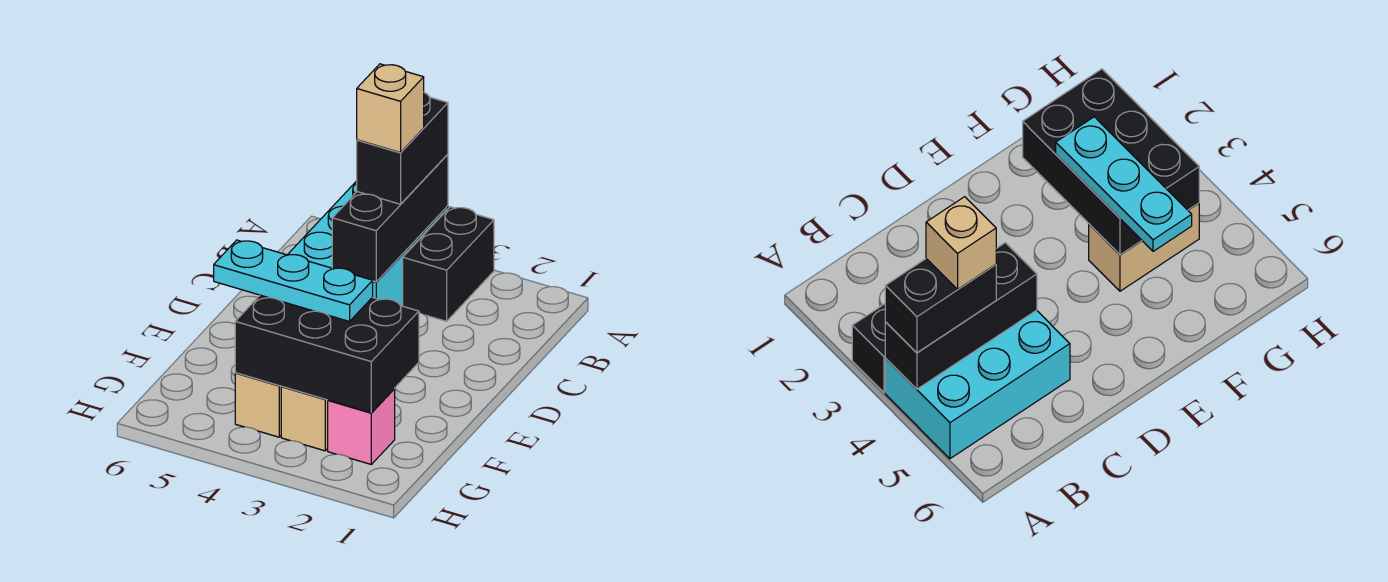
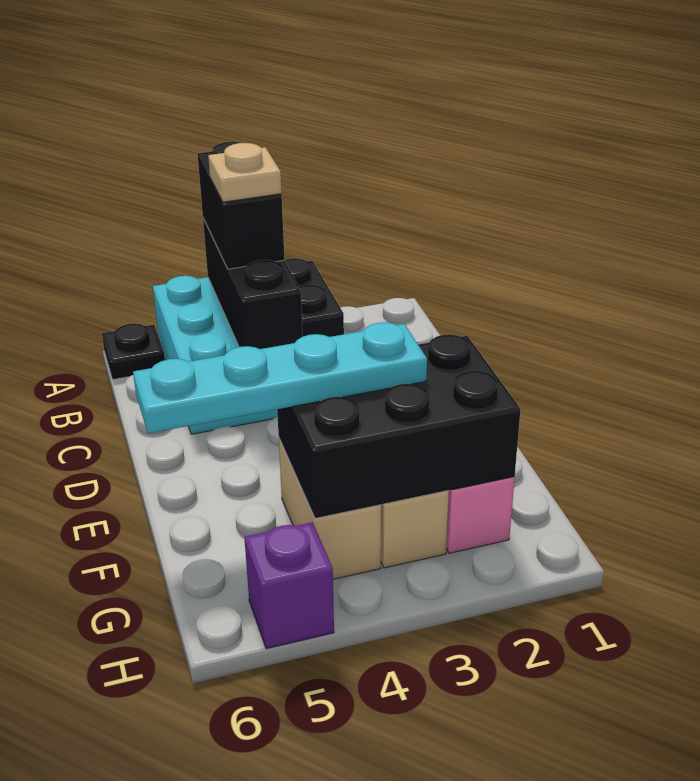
none -> black plate A6 level 1
tan brick B4 level 4 -> tan plate B4 level 4
cyan plate F3:F5 level 3 -> cyan plate F3:F6 level 3
none -> purple brick H5 level 1

